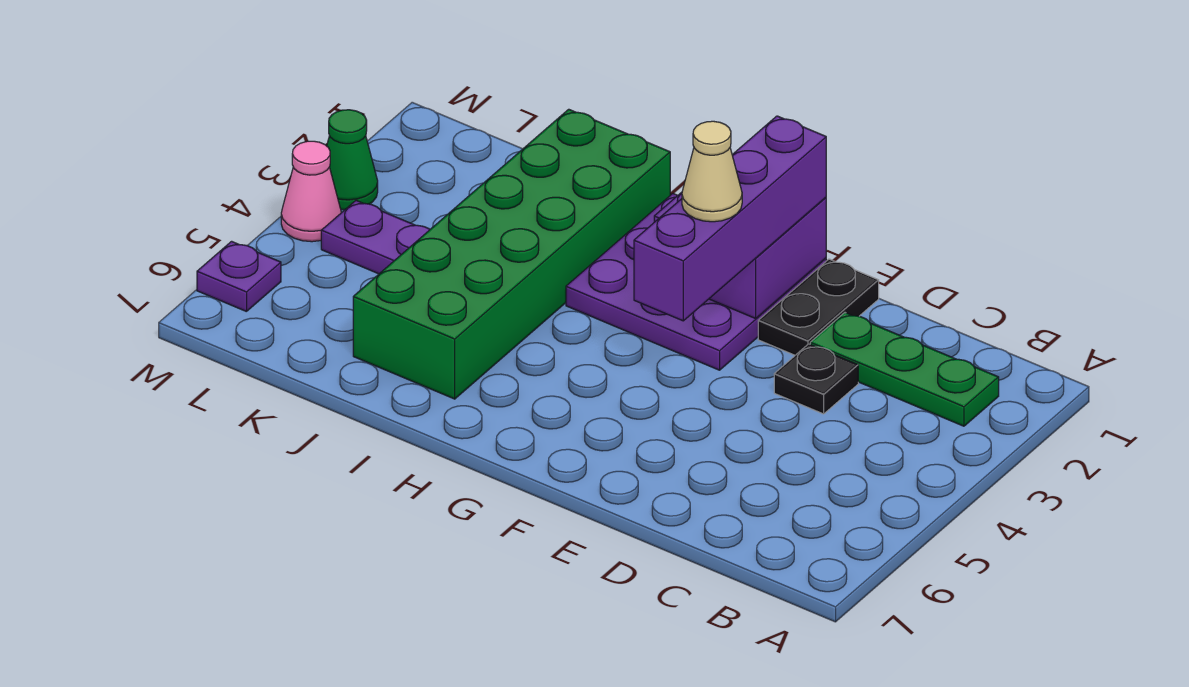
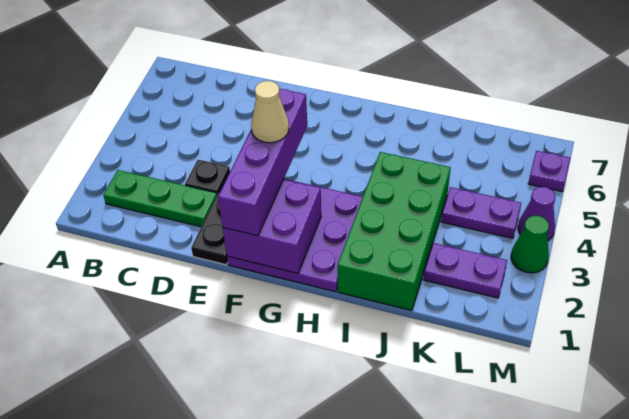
green brick I1:J6 level 1 -> green brick I1:J4 level 1
none -> purple plate K2:L2 level 1
pink cone M4 level 1 -> purple cone M4 level 1

